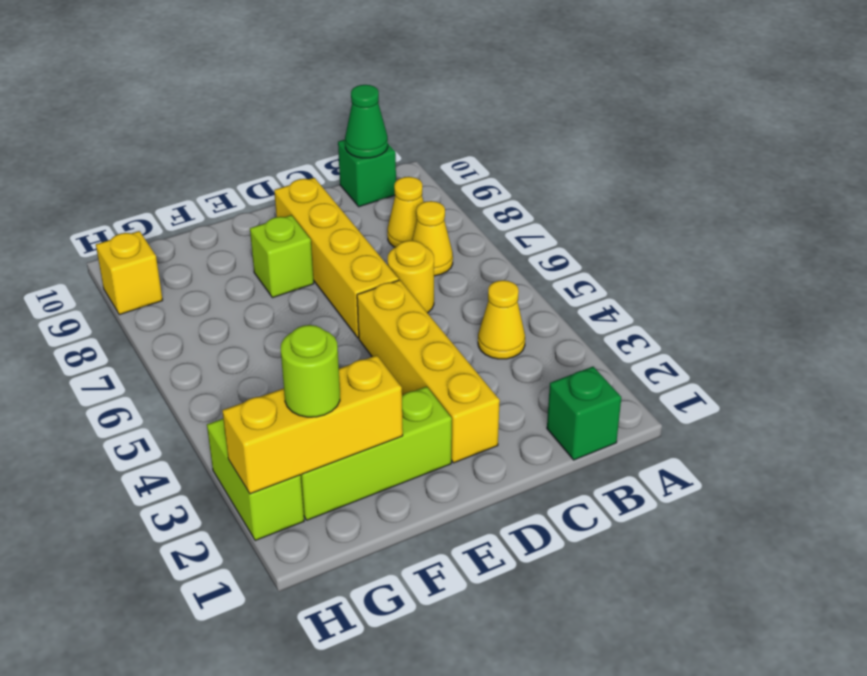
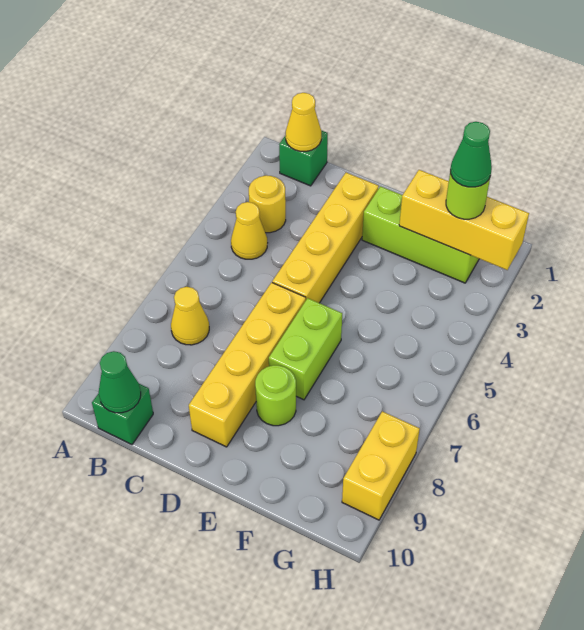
yellow cone B8 level 1 -> yellow cone B1 level 2
yellow round brick C6 level 1 -> yellow round brick B3 level 1
lime brick E8 level 1 -> lime round brick E8 level 1
none -> green cone G2 level 4
lime brick H2:H3 level 1 -> lime brick E6:E7 level 1
yellow brick H9 level 1 -> yellow brick H8:H9 level 1

